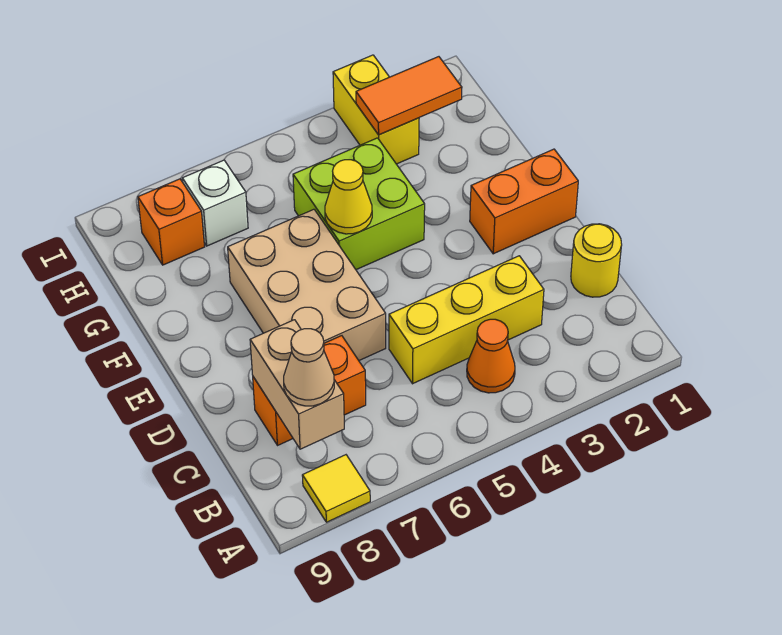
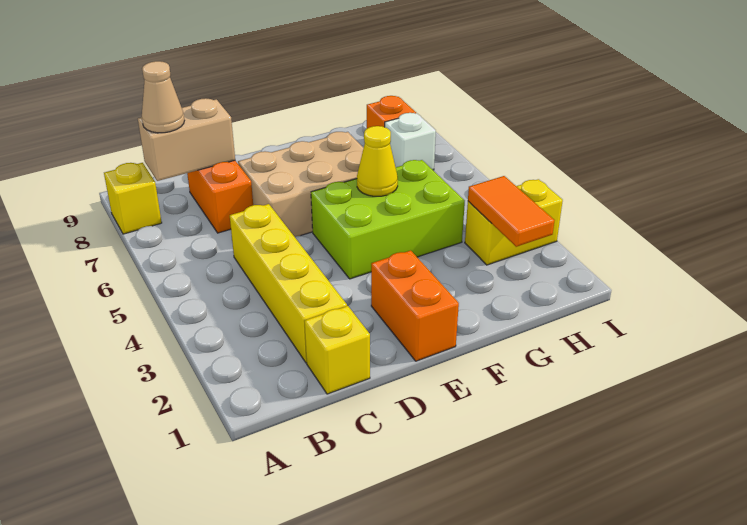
yellow tile A8 level 1 -> yellow brick A8 level 1
orange cone B4 level 1 -> none
yellow round brick C1 level 1 -> yellow brick C1 level 1
yellow brick C3:C5 level 1 -> yellow brick C2:C5 level 1
lime brick F4:G5 level 1 -> lime brick E4:G5 level 1

